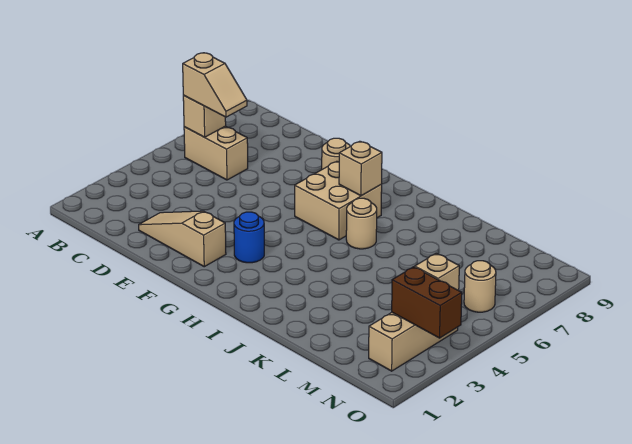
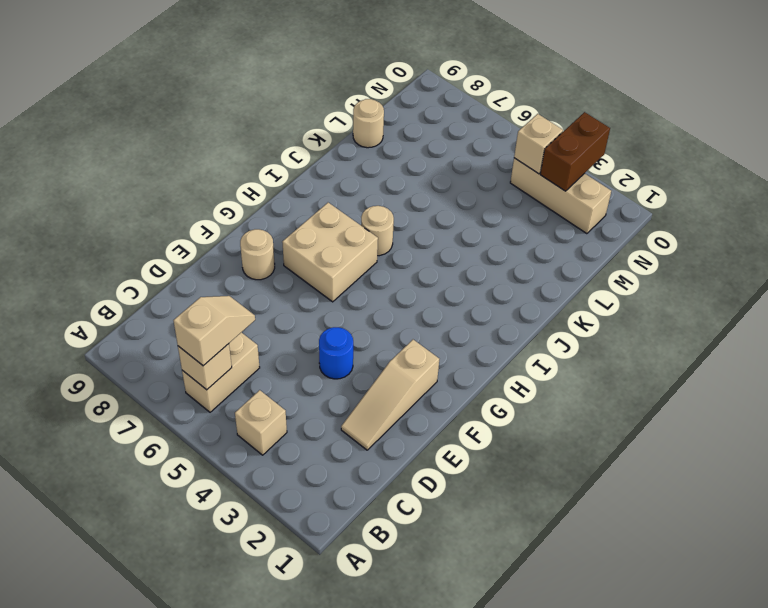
blue round brick G3 level 1 -> blue round brick E4 level 1
tan brick H7 level 2 -> tan brick B4 level 1
tan round brick N6 level 1 -> tan round brick L9 level 1

